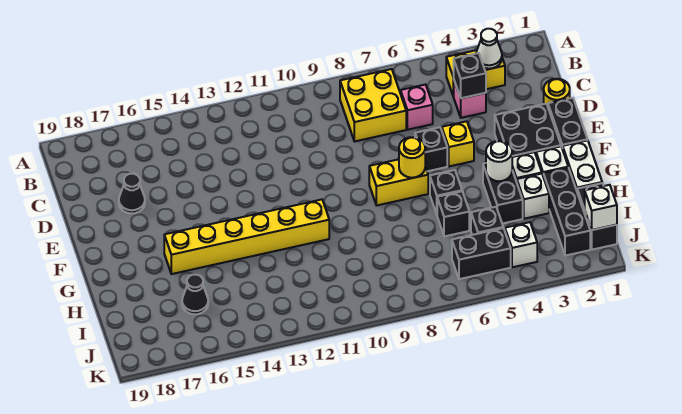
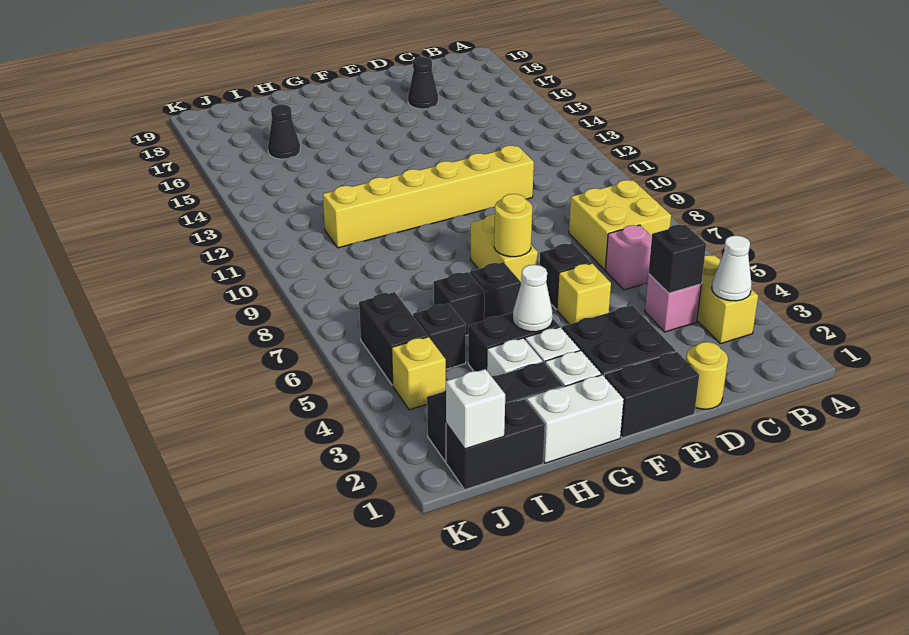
white round brick G4 level 2 -> white cone G4 level 2
yellow brick G11:G16 level 1 -> yellow brick D11:I11 level 1
white brick J4 level 1 -> yellow brick J4 level 1

